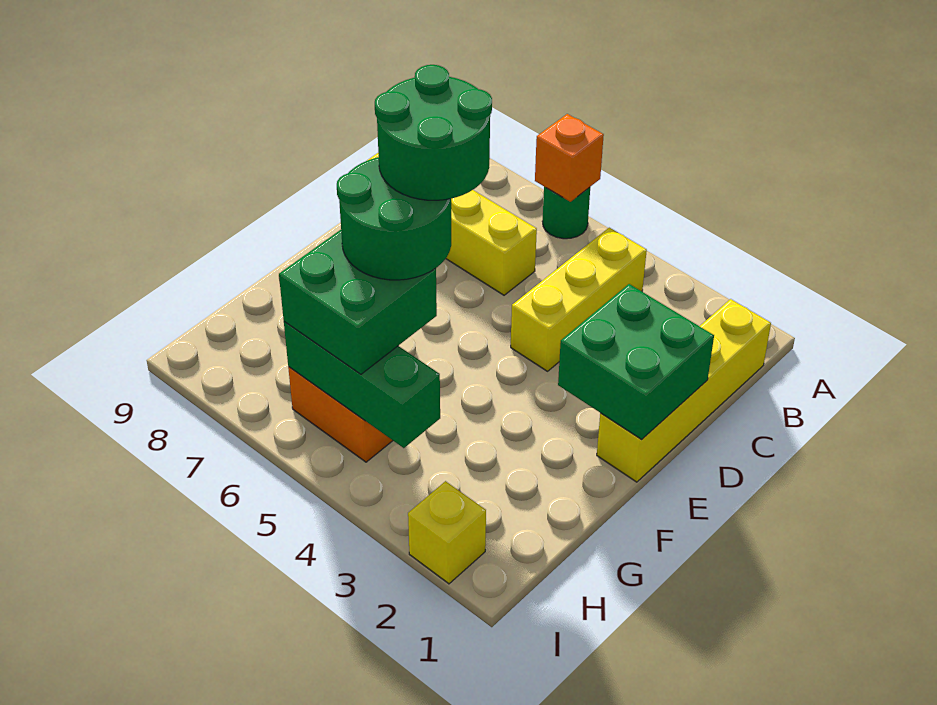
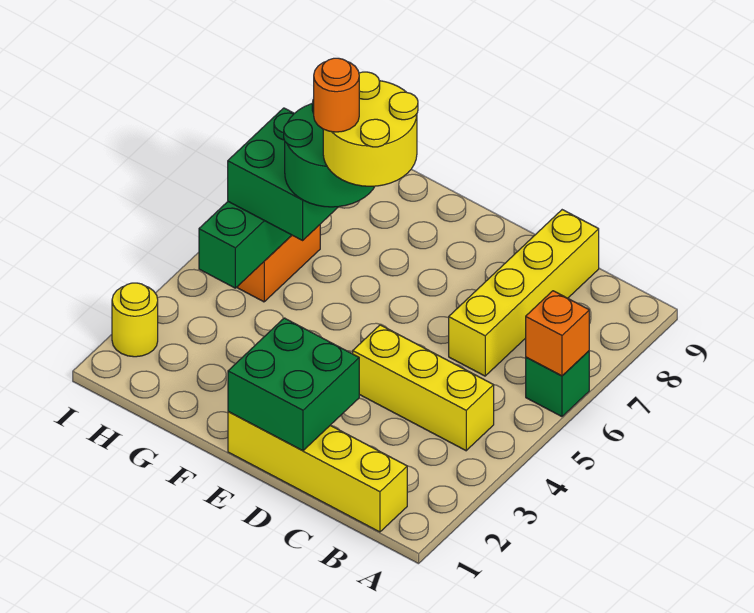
green round brick A6 level 1 -> green brick A6 level 1
green round brick E5:F6 level 5 -> yellow round brick E5:F6 level 5
none -> orange round brick F5 level 6
yellow brick I2 level 1 -> yellow round brick I2 level 1

